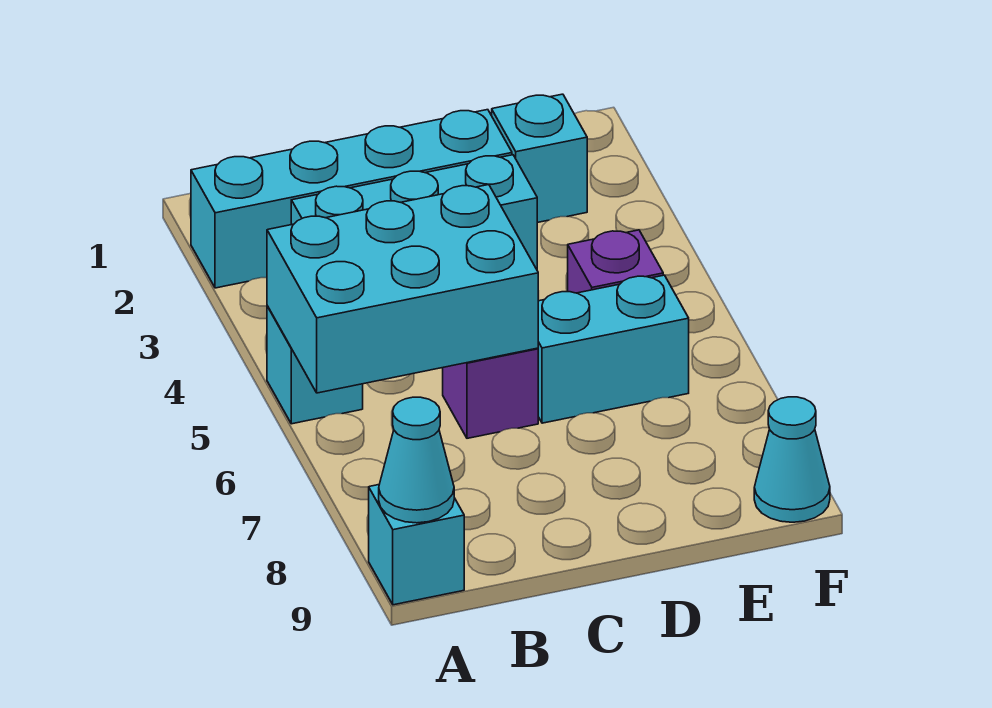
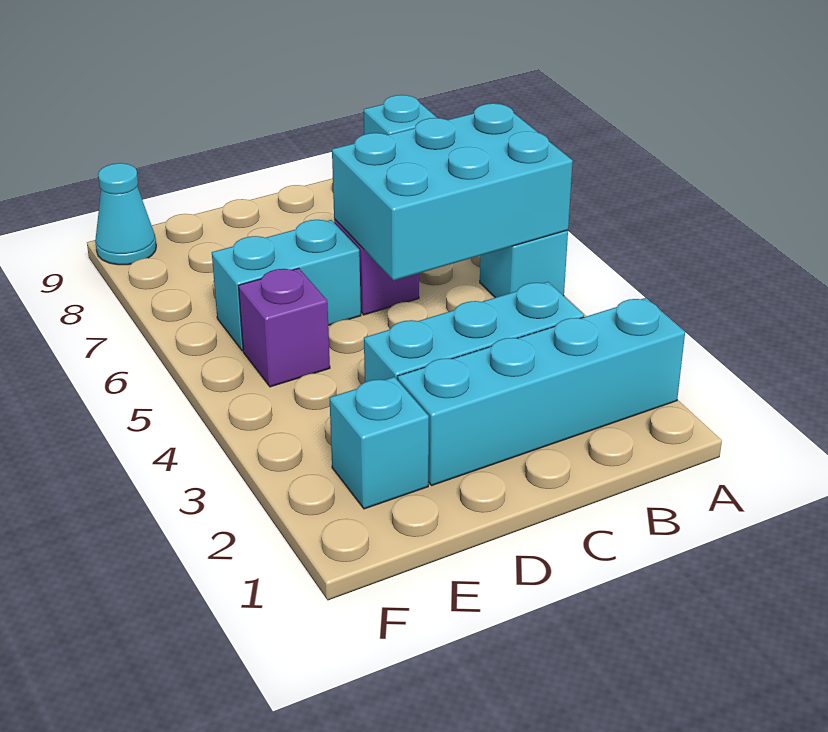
cyan cone A9 level 2 -> none

